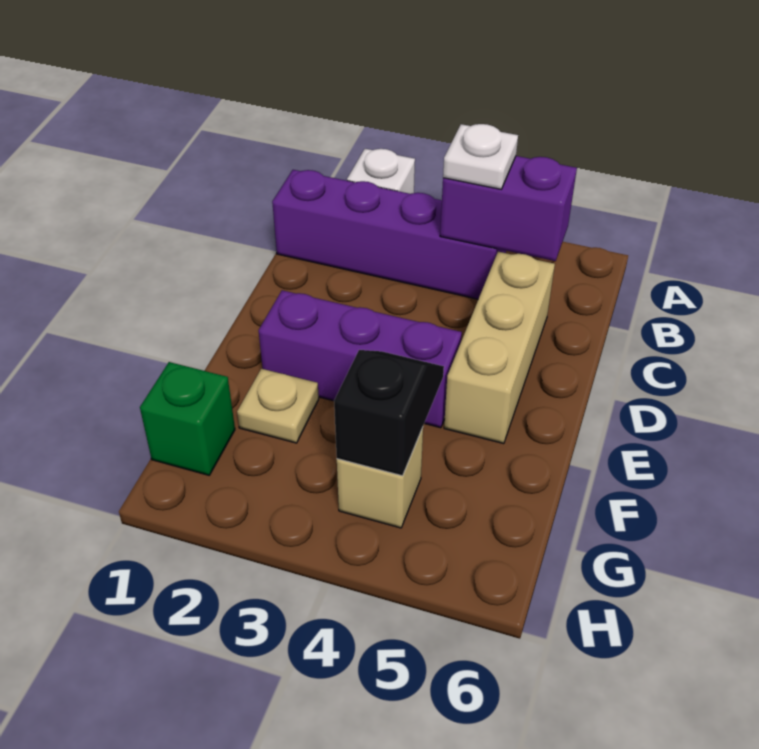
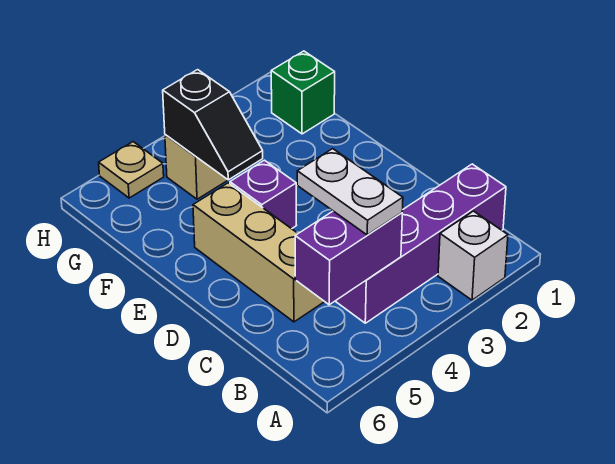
white plate B4 level 3 -> white plate B4:C4 level 3
purple brick E2:E4 level 1 -> purple brick E4 level 1
tan plate F2 level 1 -> tan plate H5 level 1

